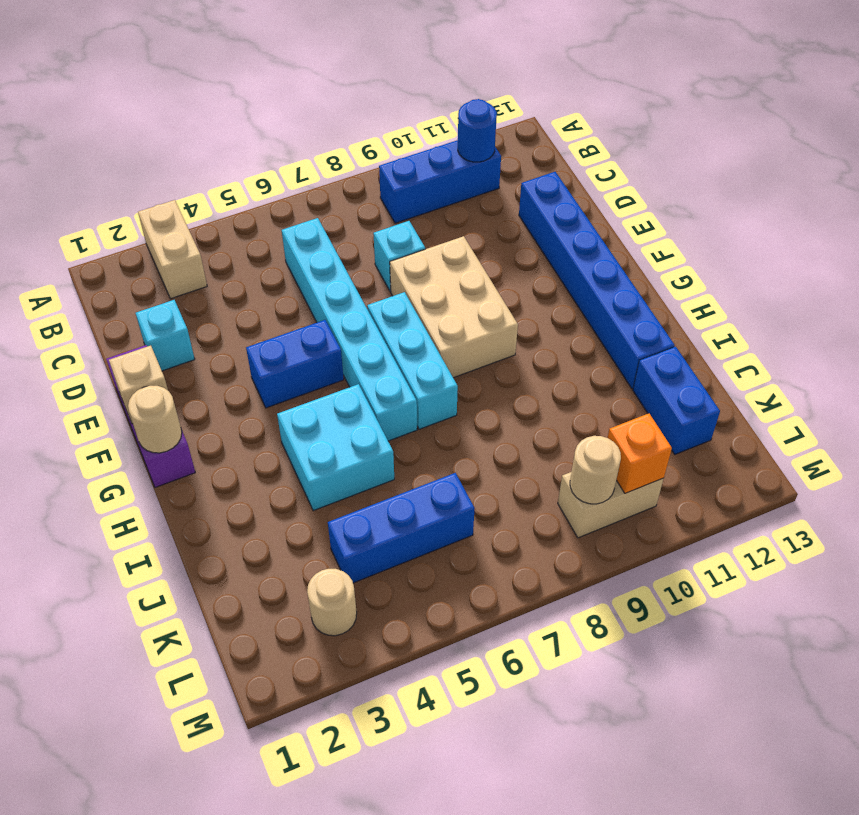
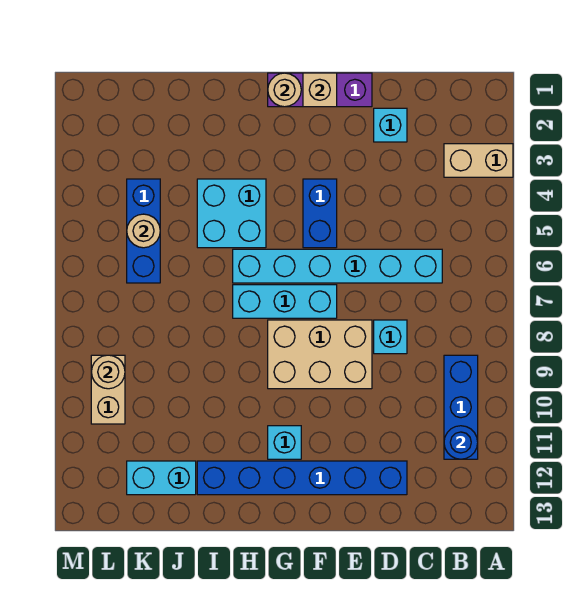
none -> cyan brick G11 level 1
blue brick J12:K12 level 1 -> cyan brick J12:K12 level 1
tan round brick L3 level 1 -> tan round brick K5 level 2
orange brick L10 level 2 -> none

